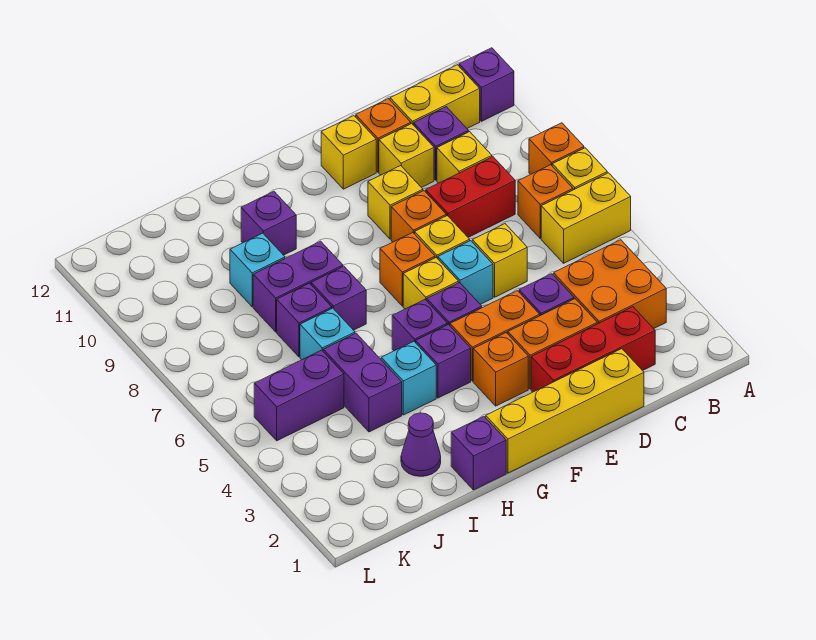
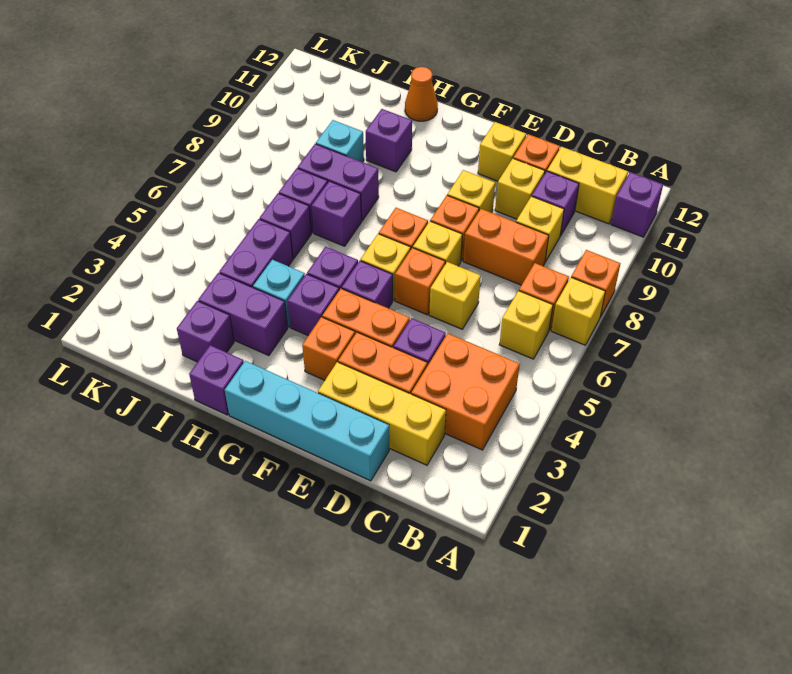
yellow brick A6:B6 level 1 -> yellow brick B6 level 1
red brick C2:E2 level 1 -> yellow brick C2:E2 level 1
red brick C8:D8 level 1 -> orange brick C8:D8 level 1
yellow brick D1:G1 level 1 -> cyan brick D1:G1 level 1
cyan brick E6 level 1 -> orange brick E6 level 1
none -> orange cone H12 level 1
purple cone I2 level 1 -> purple brick I2 level 1
cyan brick I6 level 1 -> purple brick I6 level 1
purple brick J5:K5 level 1 -> purple brick H3:I3 level 1

